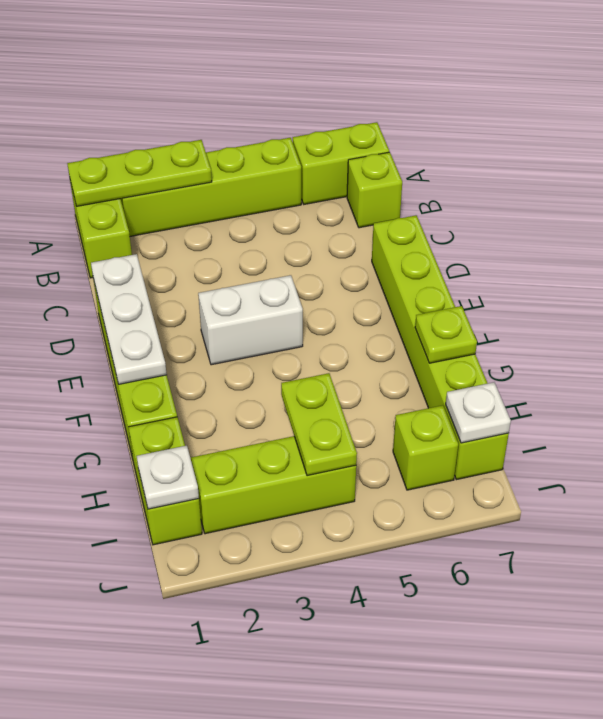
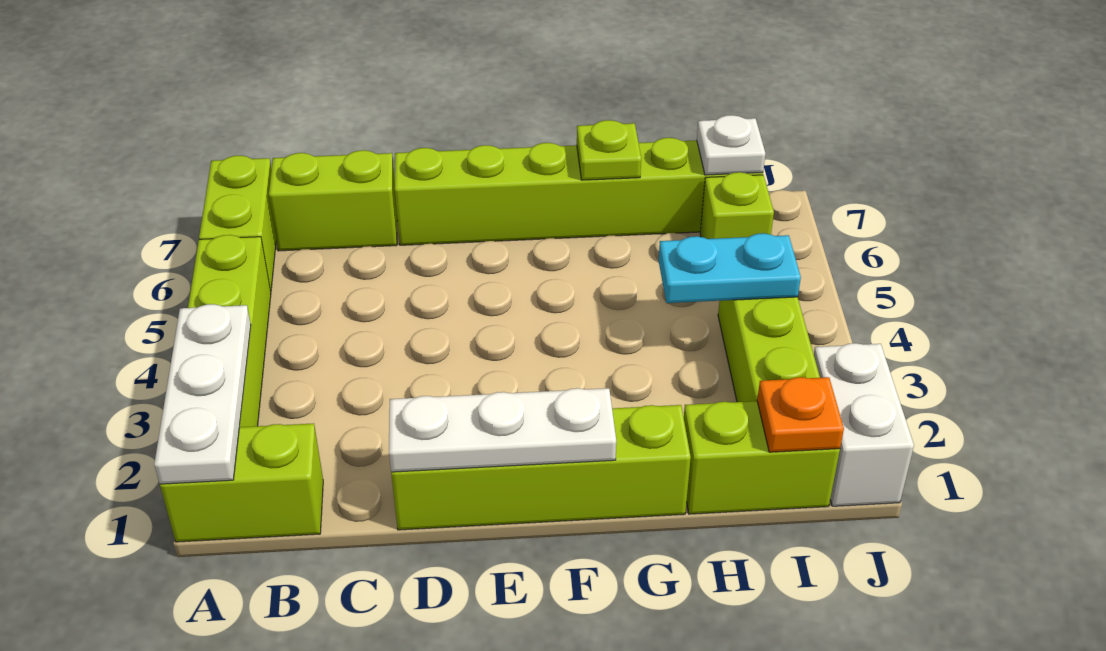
lime plate A1:A3 level 2 -> white plate A1:A3 level 2
lime brick B7 level 1 -> lime brick B7:C7 level 1
white brick E3:E4 level 1 -> white brick J1:J2 level 1
lime plate H4:I4 level 2 -> cyan plate H4:I4 level 2
white plate I1 level 2 -> orange plate I1 level 2

